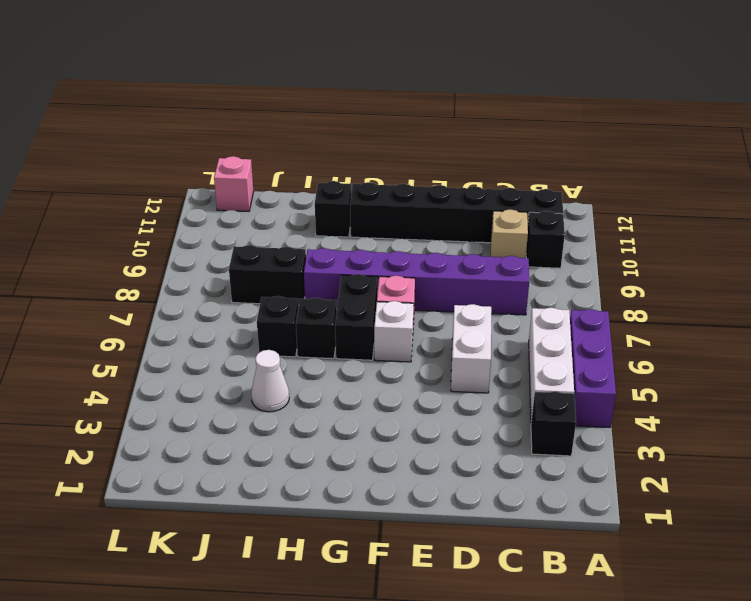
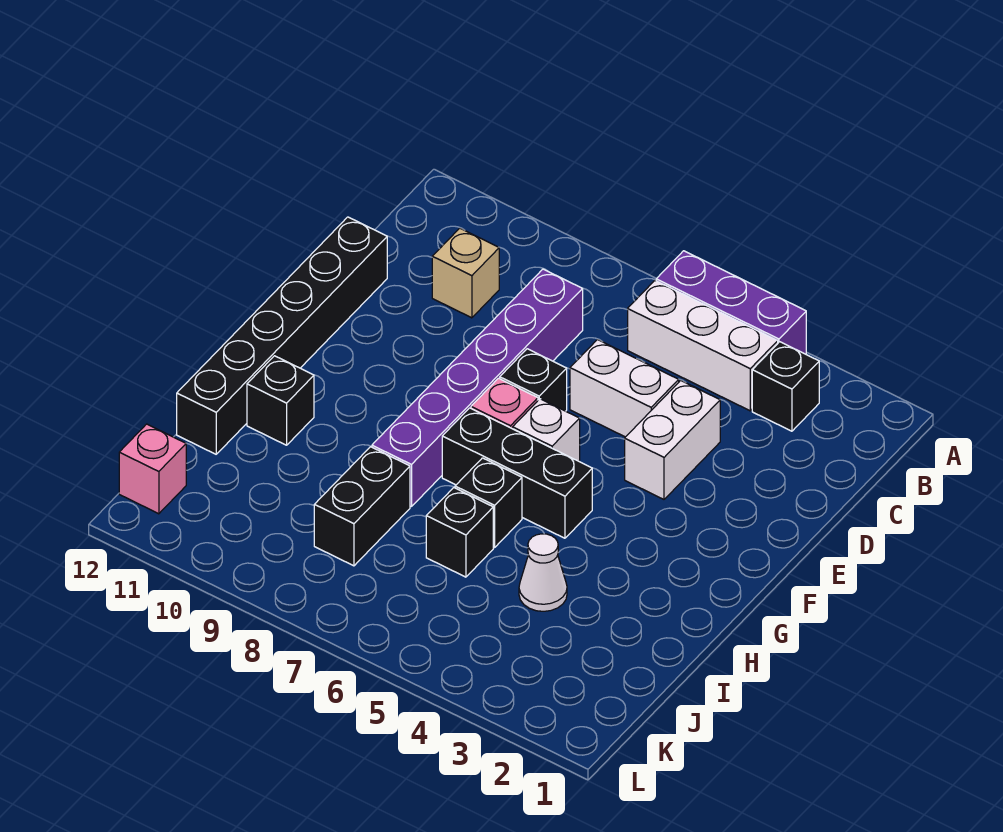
black brick B10 level 1 -> black brick E7 level 1
black brick B11:G11 level 1 -> black brick D12:I12 level 1
none -> white brick D4:E4 level 1
black brick G6:G7 level 1 -> black brick G5:G7 level 1

